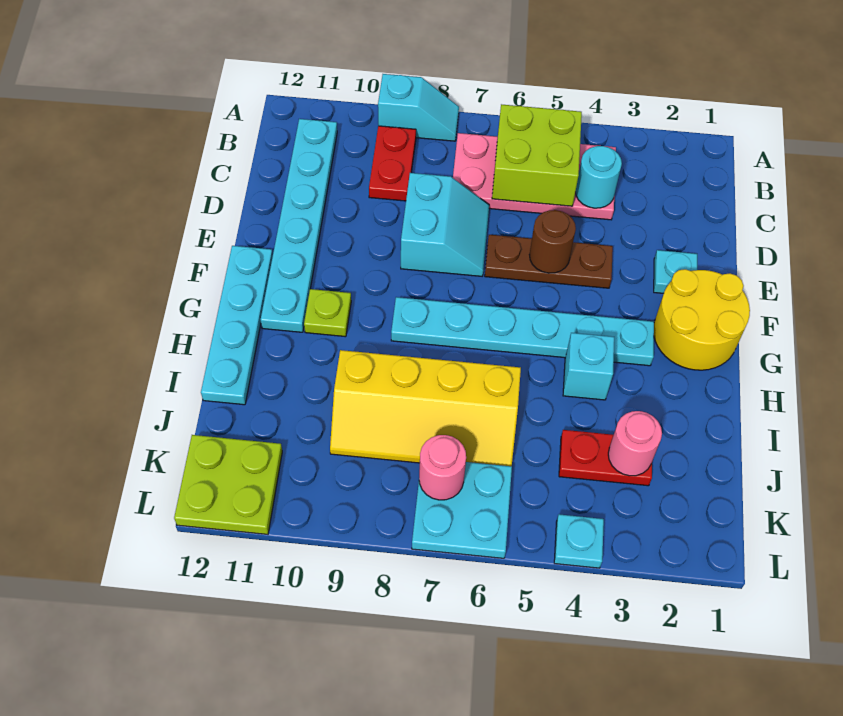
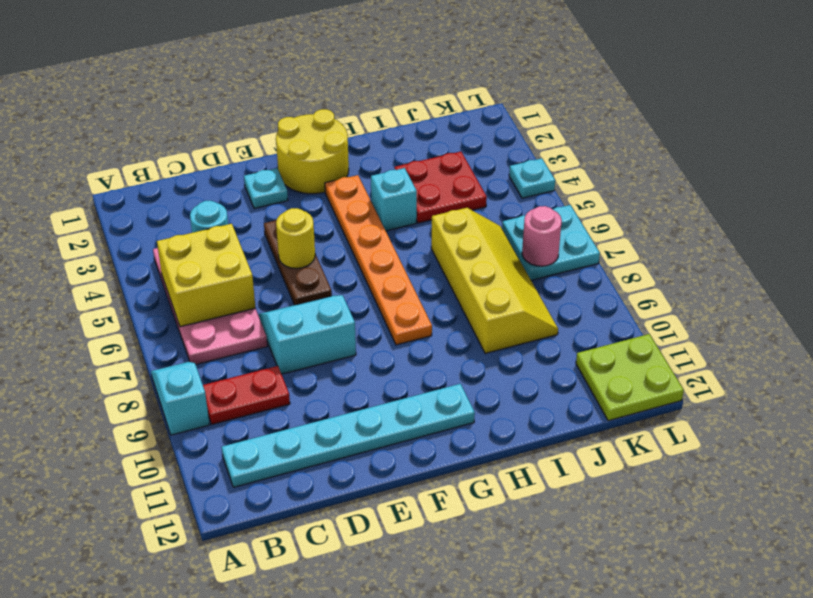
lime brick B5:C6 level 2 -> yellow brick B5:C6 level 2
brown round brick E5 level 2 -> yellow round brick E5 level 2
cyan plate F12:I12 level 1 -> none
cyan plate G3:G8 level 1 -> orange plate G3:G8 level 1
lime plate G10 level 1 -> none
red plate J3:J4 level 1 -> red plate I3:J4 level 1
pink round brick J3 level 2 -> none

